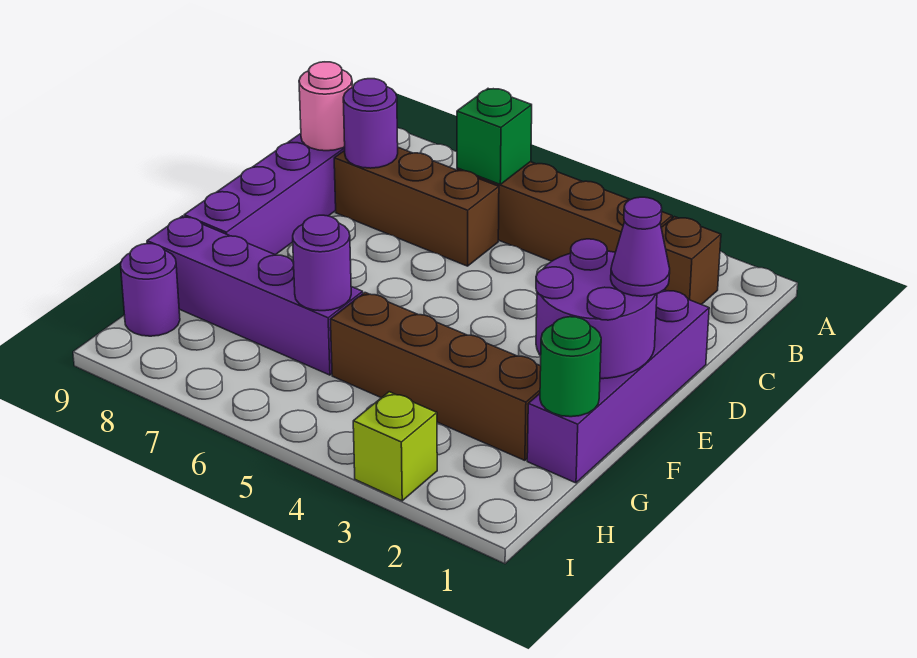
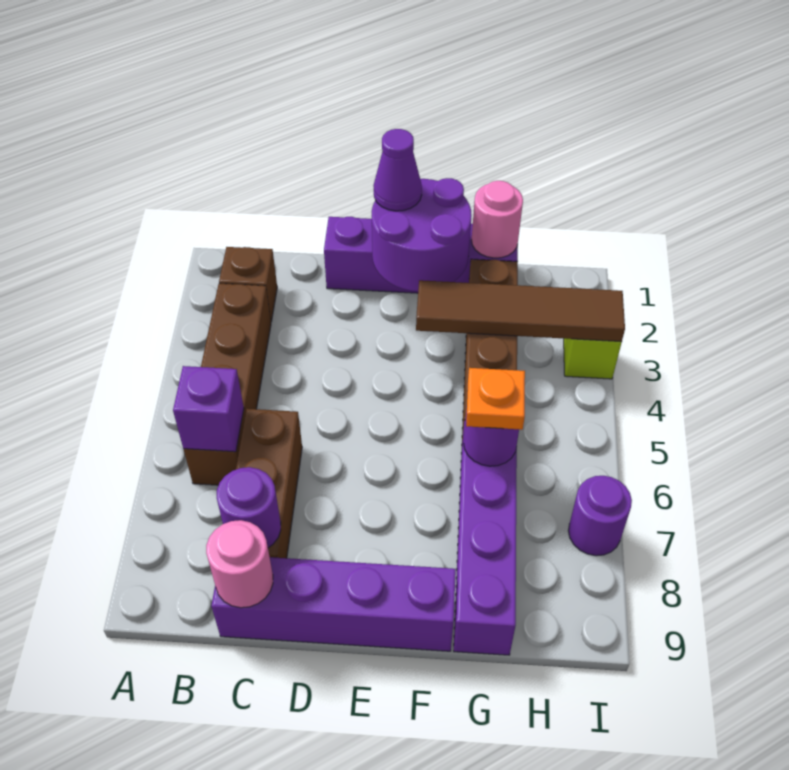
green brick B6 level 2 -> purple brick B6 level 2
none -> brown tile F3:I3 level 2
green round brick G1 level 2 -> pink round brick G1 level 2
none -> orange plate G6 level 3
purple round brick H9 level 1 -> purple round brick I7 level 1

